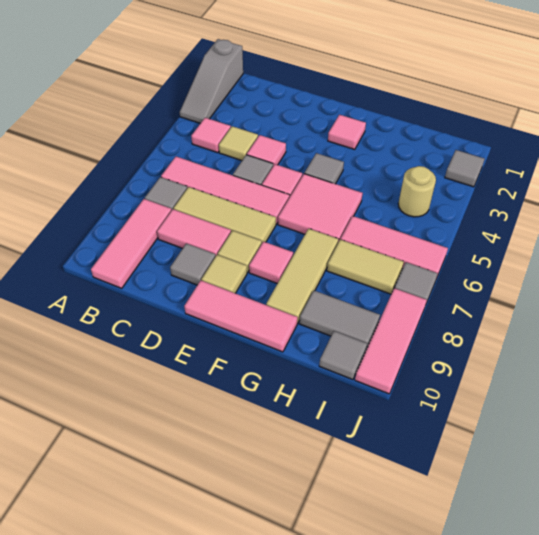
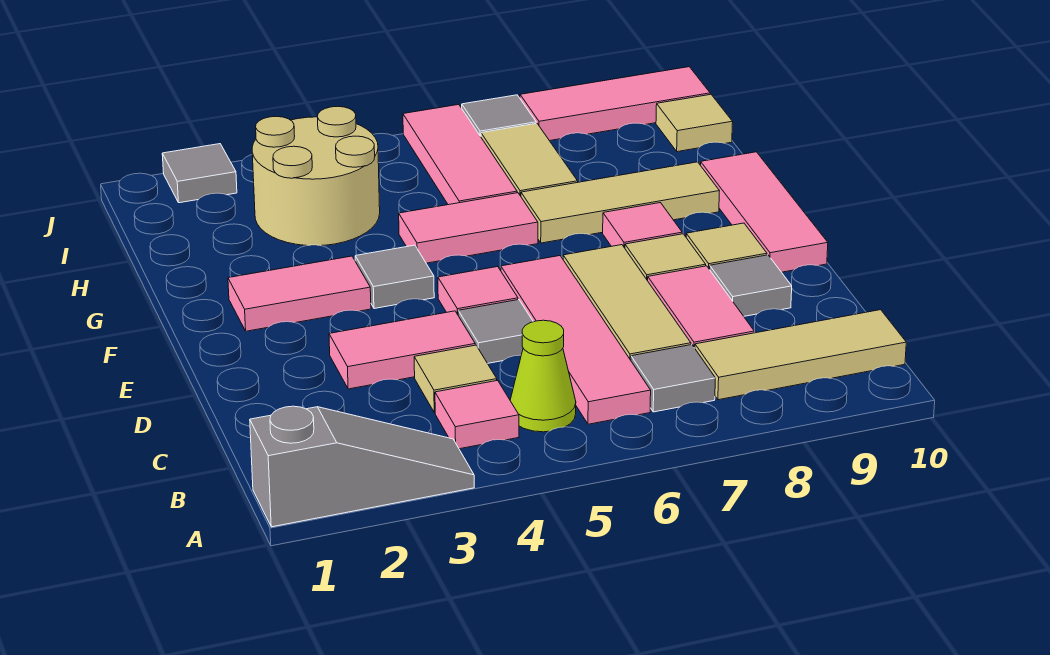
none -> lime cone B5 level 1
pink tile B8:B10 level 1 -> tan tile B8:B10 level 1
pink tile D4 level 1 -> pink tile D3:D4 level 1
pink tile F2 level 1 -> pink tile F2:F3 level 1
pink tile F5:G6 level 1 -> pink tile G5:G6 level 1
grey tile H9:I9 level 1 -> none
tan round brick I4 level 1 -> tan round brick H3:I4 level 1
grey tile I10 level 1 -> tan tile I10 level 1

